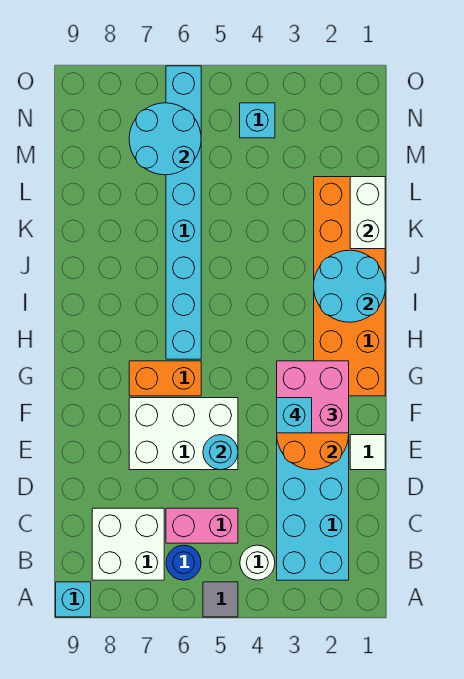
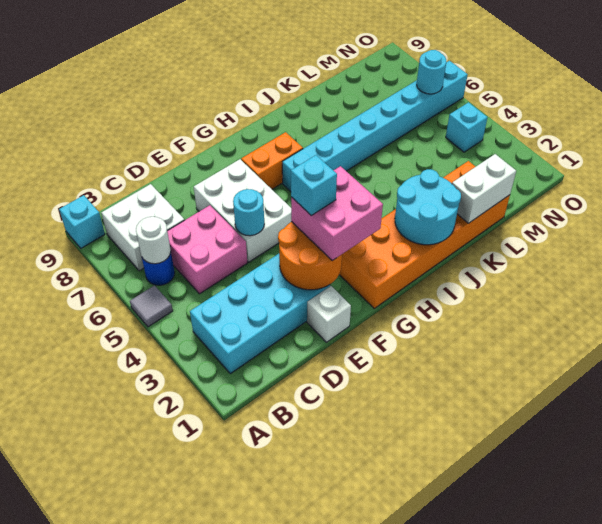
white round brick B4 level 1 -> white round brick B6 level 2
pink brick C5:C6 level 1 -> pink brick C5:D6 level 1
white tile E1 level 1 -> white brick E1 level 1
orange brick G6:G7 level 1 -> orange brick G7:H7 level 1
cyan round brick M6:N7 level 2 -> cyan round brick N6 level 2

